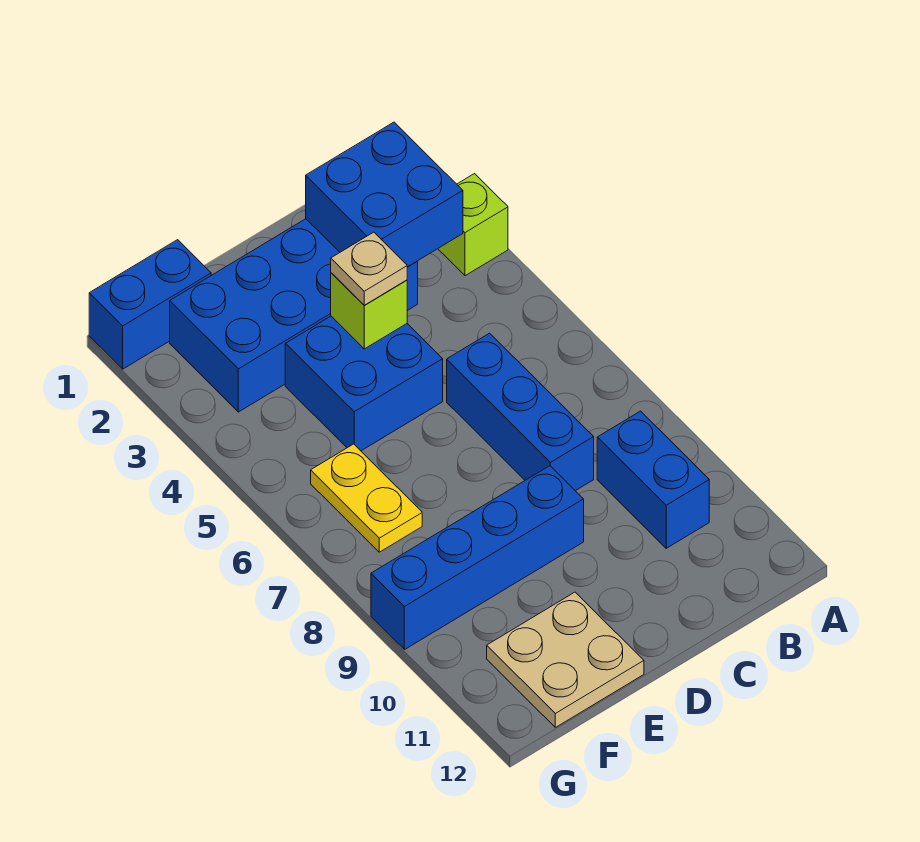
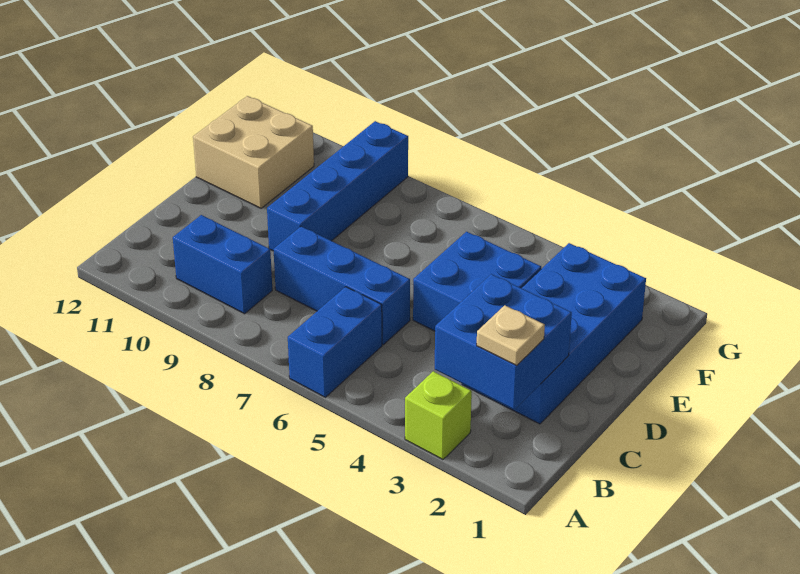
lime brick D4 level 2 -> none
tan plate D4 level 3 -> tan plate B2 level 3
tan plate E11:F12 level 1 -> tan brick E11:F12 level 1
blue brick F1:G1 level 1 -> blue brick A6:B6 level 1
yellow plate F6:F7 level 1 -> none

